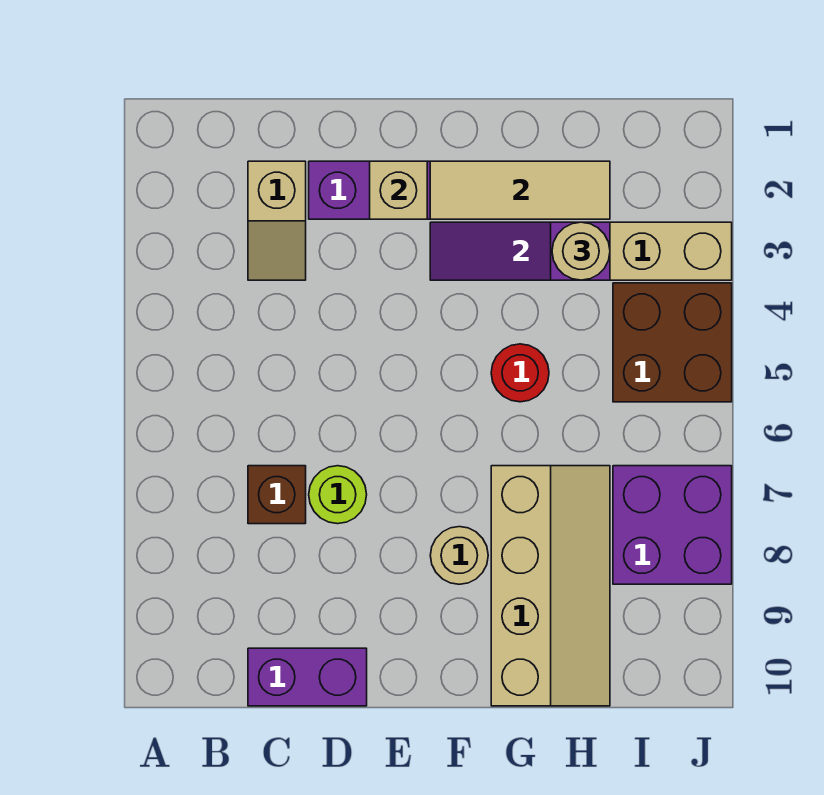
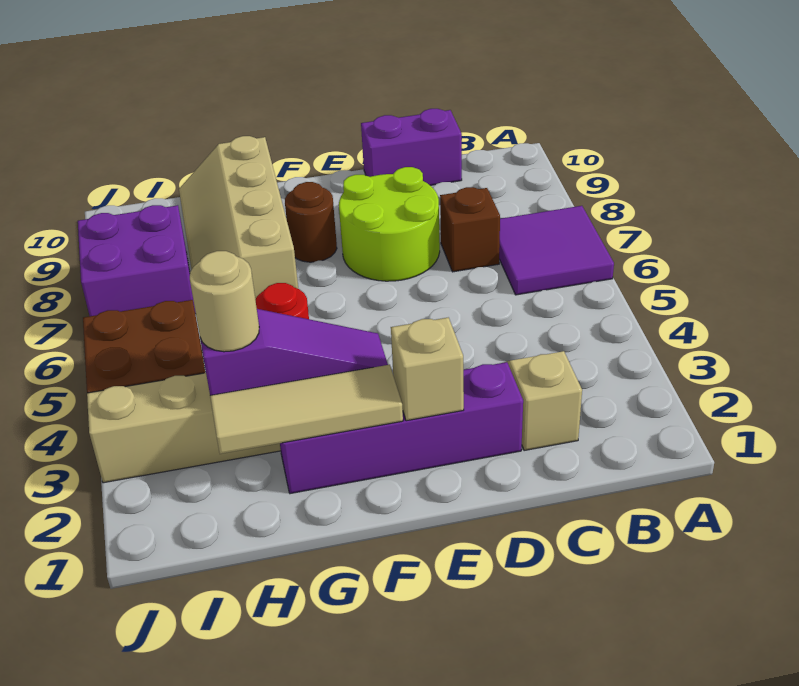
none -> purple tile A6:B7 level 1
lime round brick D7 level 1 -> lime round brick D7:E8 level 1
tan round brick F8 level 1 -> brown round brick F8 level 1

